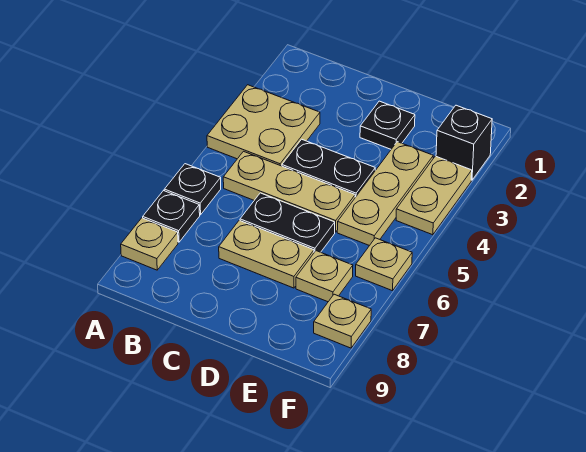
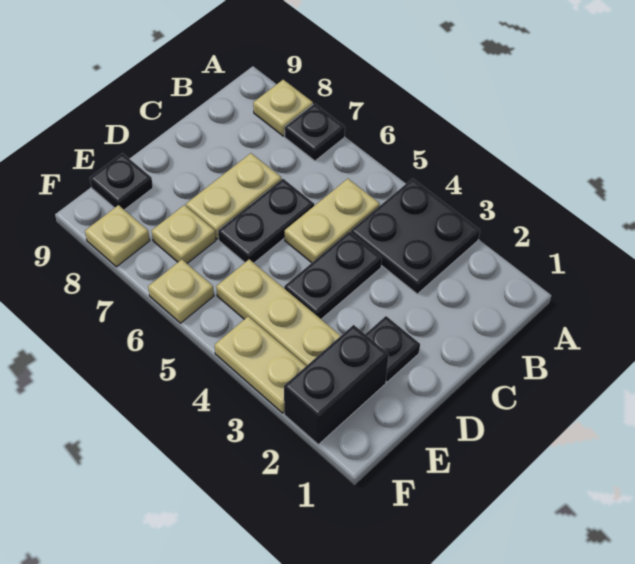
tan plate A3:B4 level 1 -> black plate A3:B4 level 1
black plate A6 level 1 -> black plate E9 level 1
tan plate B5:D5 level 1 -> tan plate B5:C5 level 1
black brick F2 level 1 -> black brick E2:F2 level 1

